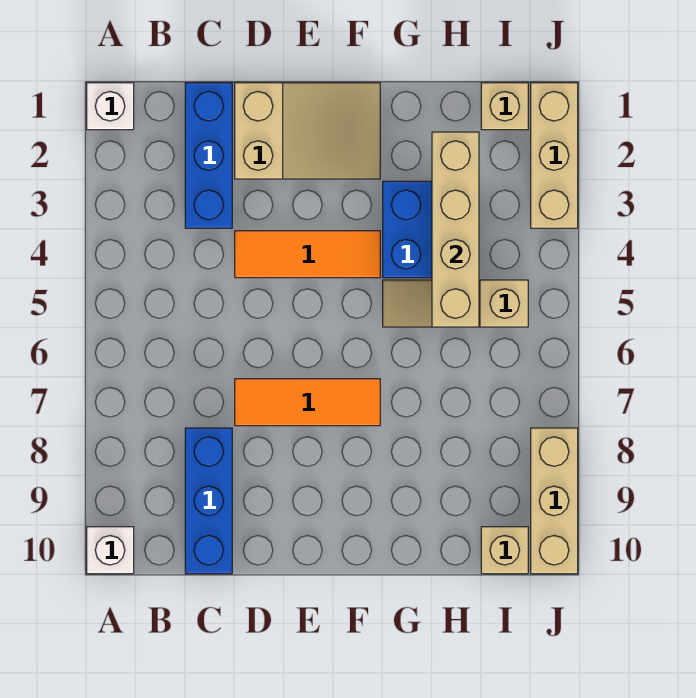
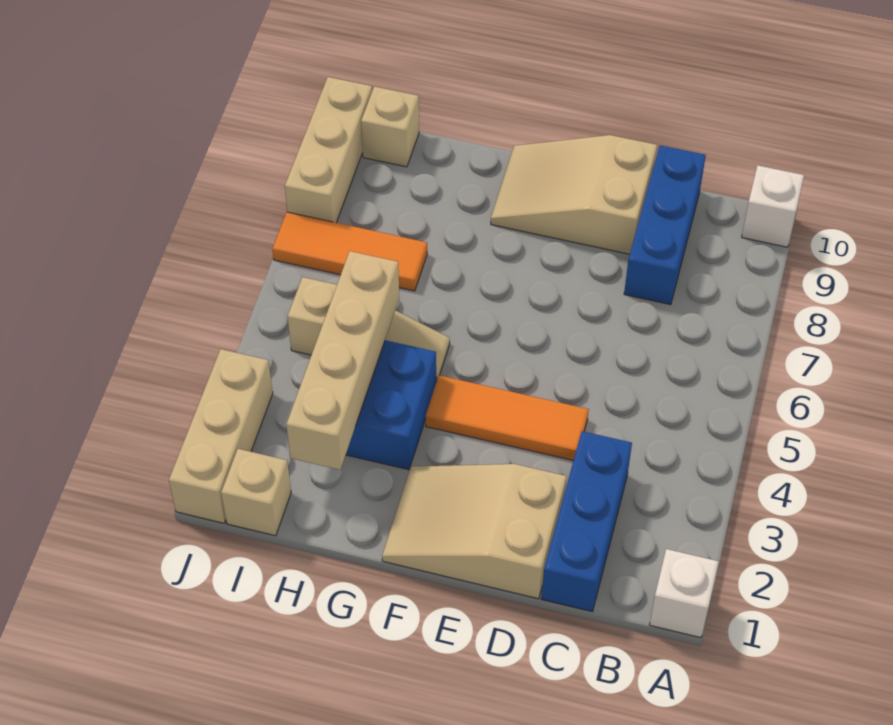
orange tile D7:F7 level 1 -> orange tile H7:J7 level 1
none -> tan slope D9:F10 level 1 top D

